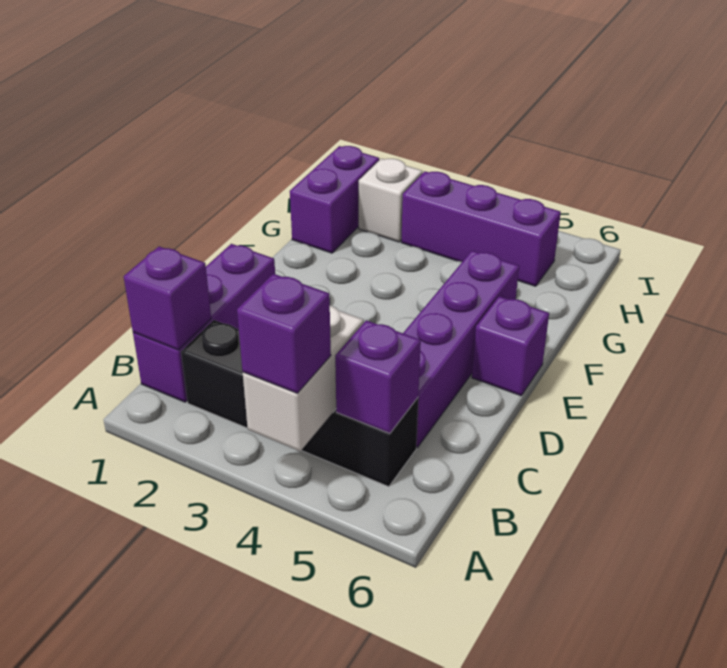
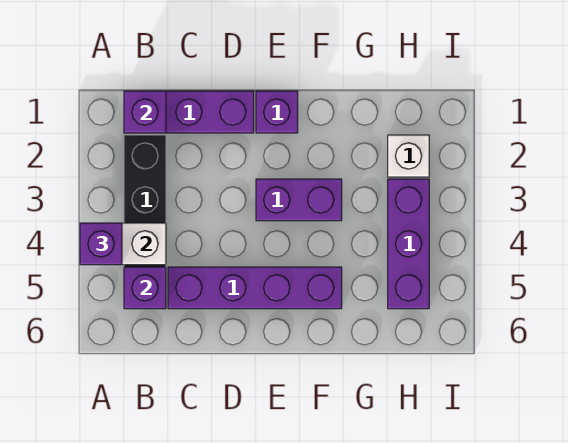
purple brick E6 level 1 -> purple brick E1 level 1
purple brick G1:H1 level 1 -> purple brick E3:F3 level 1

